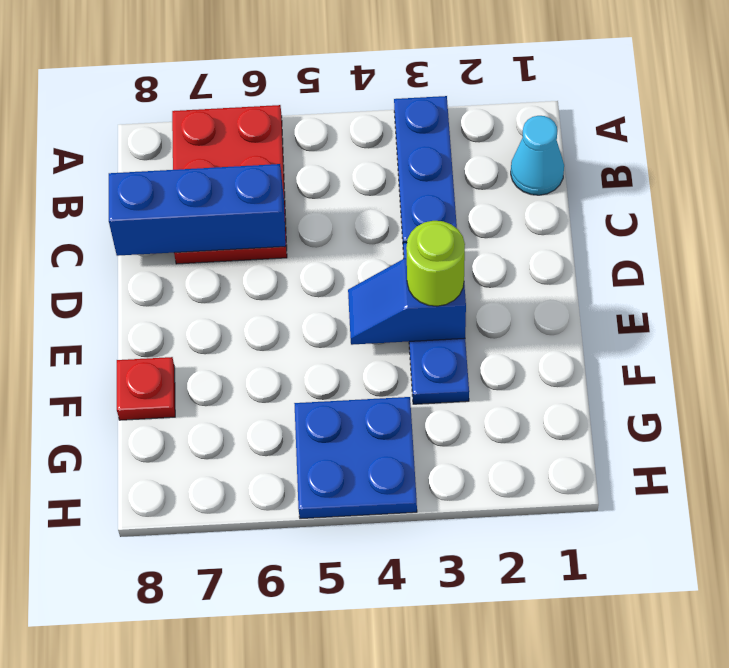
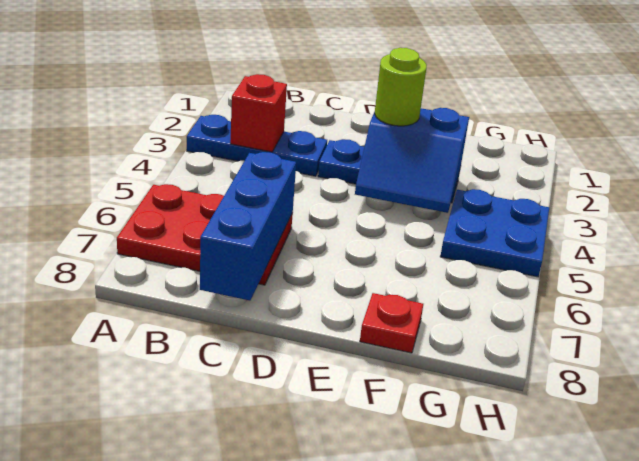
cyan cone B1 level 1 -> none
none -> red brick B3 level 2
blue slope E3:E4 level 2 top 3 -> blue slope E3:F4 level 2 top 3

